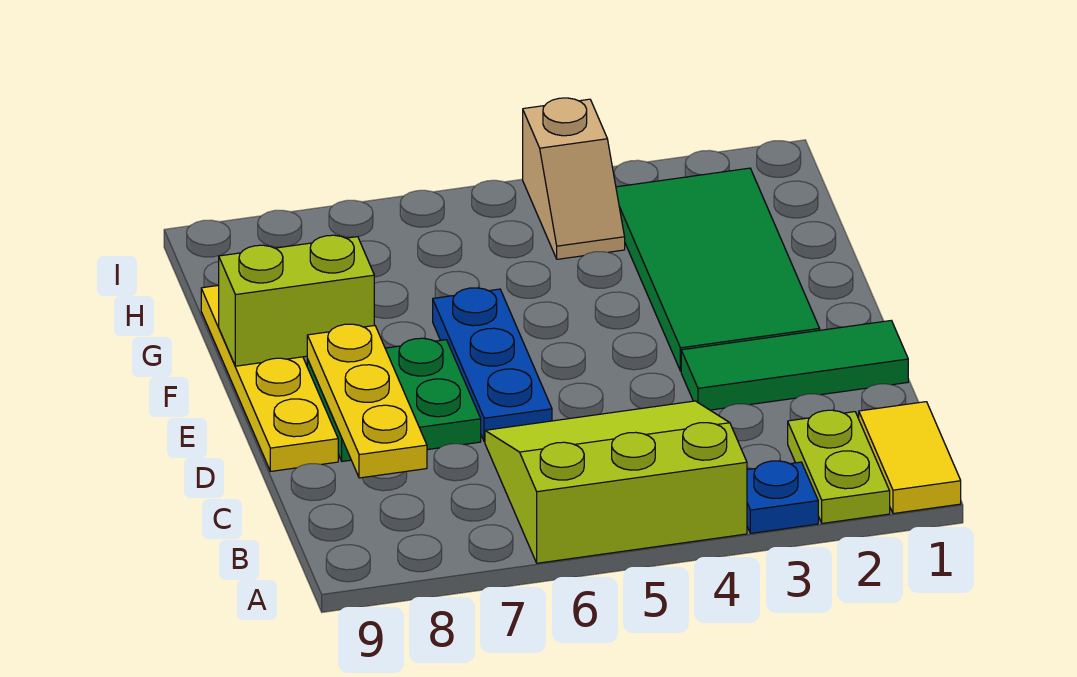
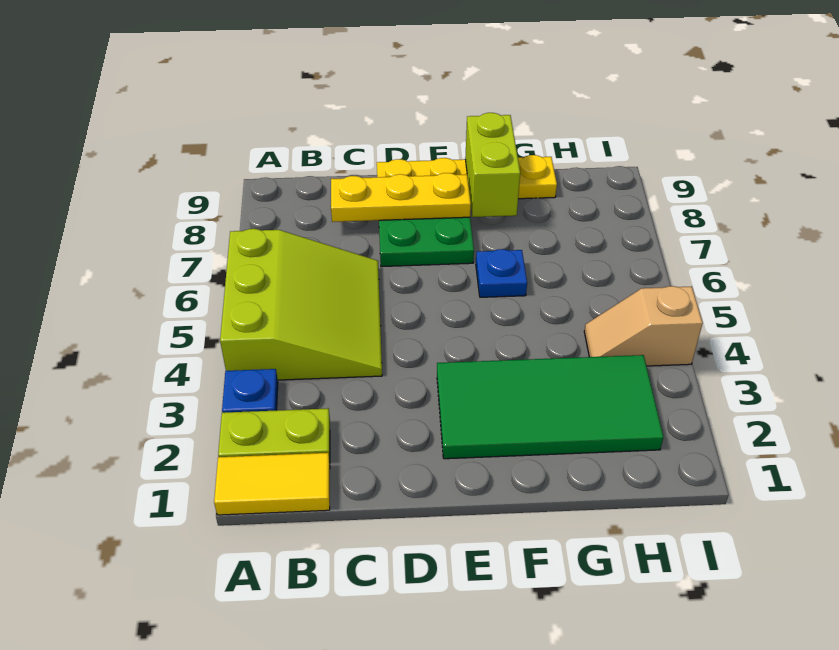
green tile D1:D3 level 1 -> none
blue plate D6:F6 level 1 -> blue plate F6 level 1

